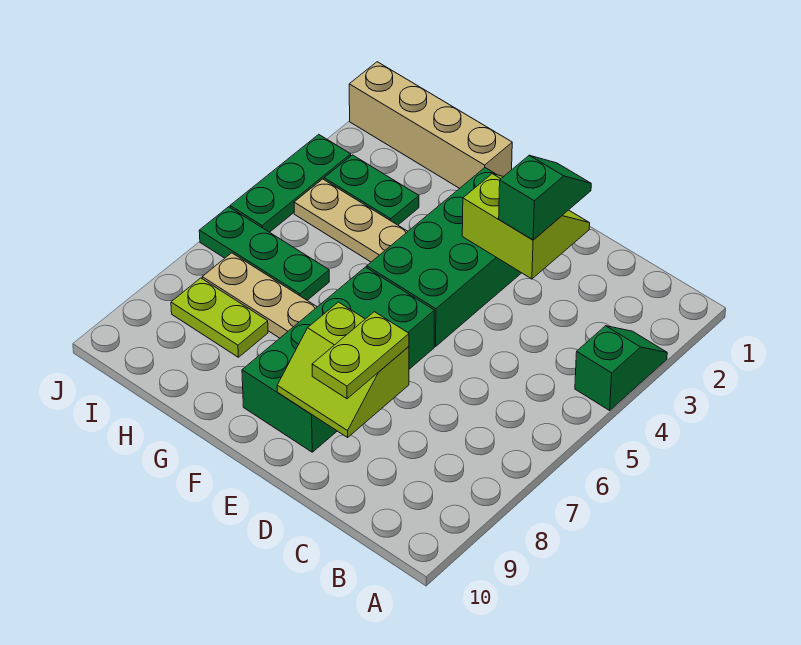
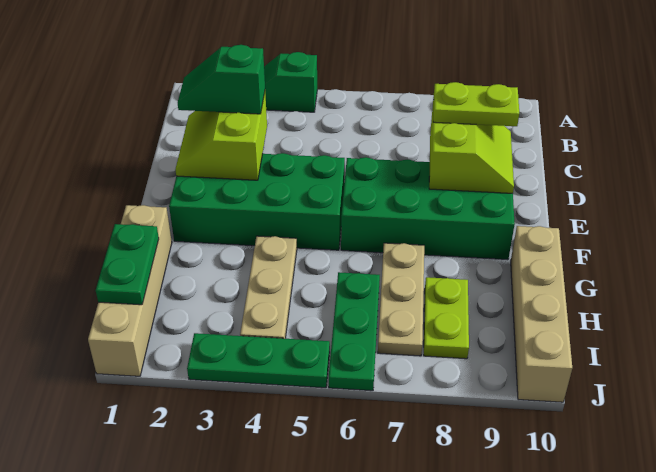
none -> tan brick G10:J10 level 1
green plate H3:I3 level 1 -> green plate H1:I1 level 2

